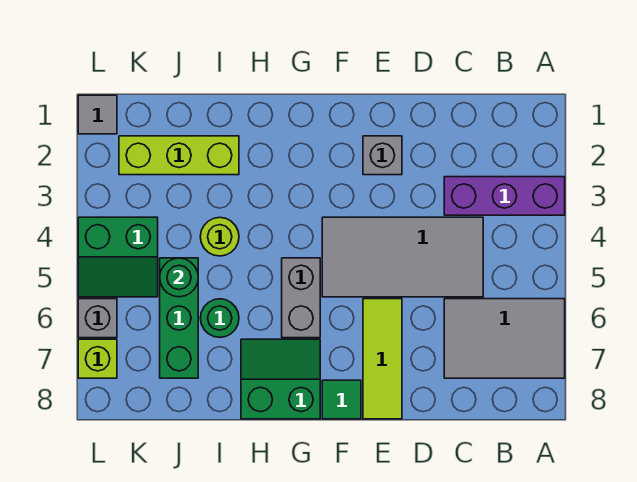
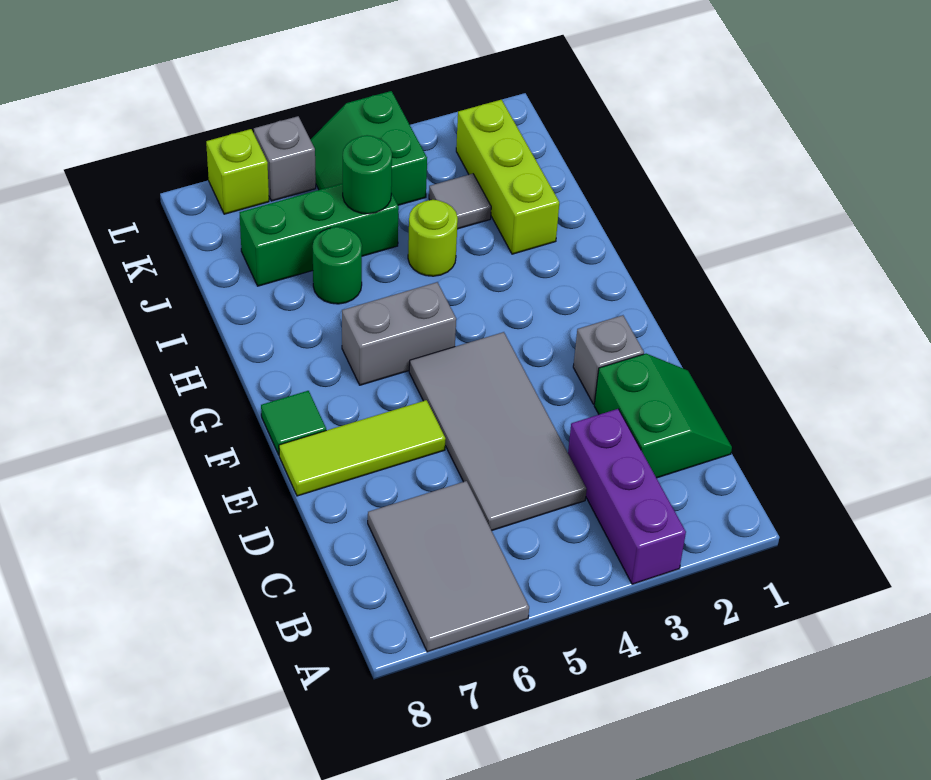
green slope G7:H8 level 1 top 8 -> green slope C1:D2 level 1 top 2
grey tile L1 level 1 -> grey tile J3 level 1

